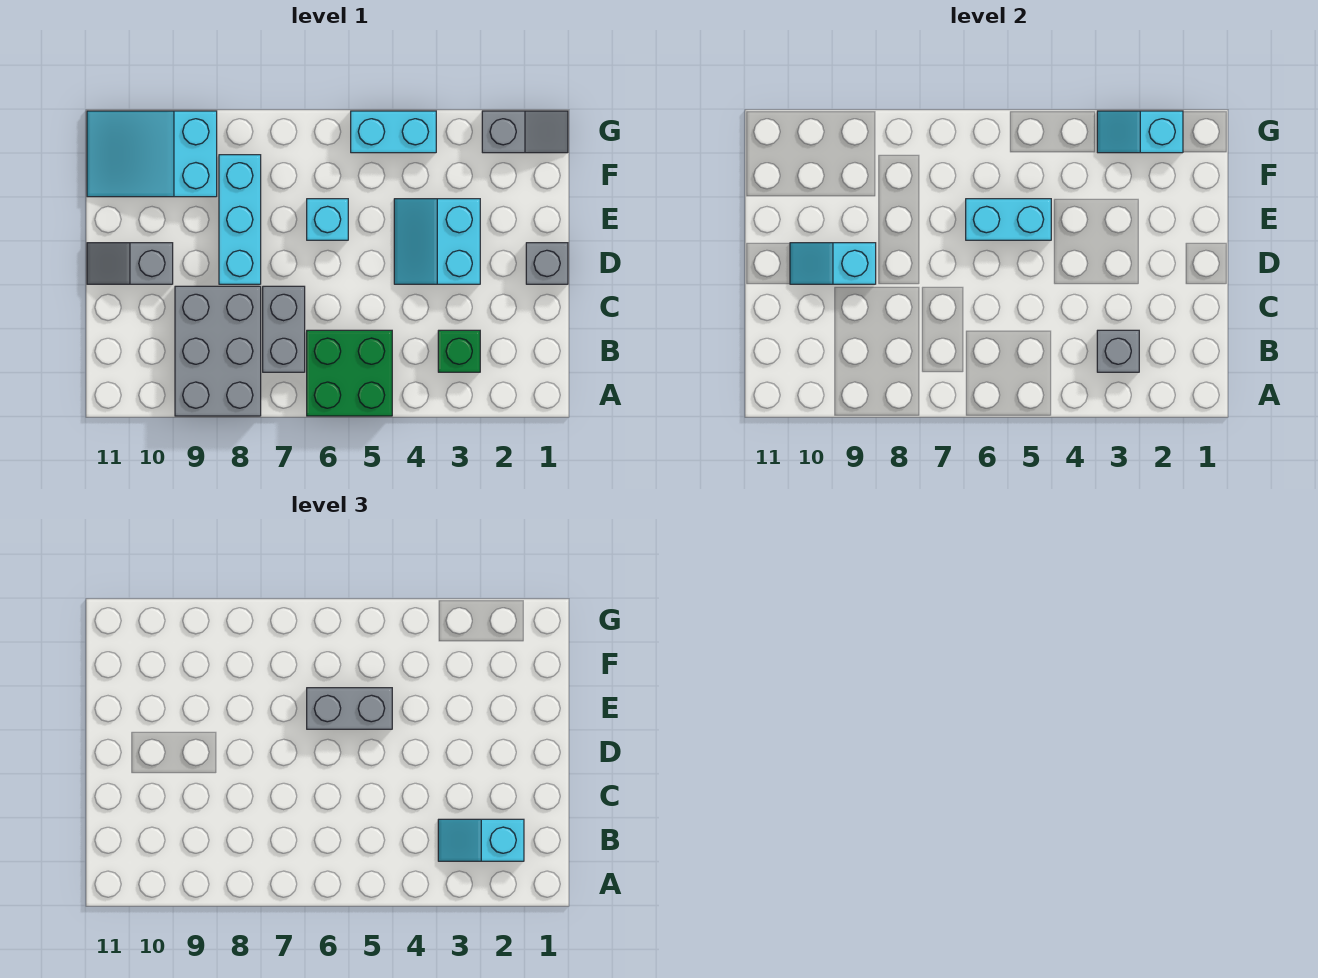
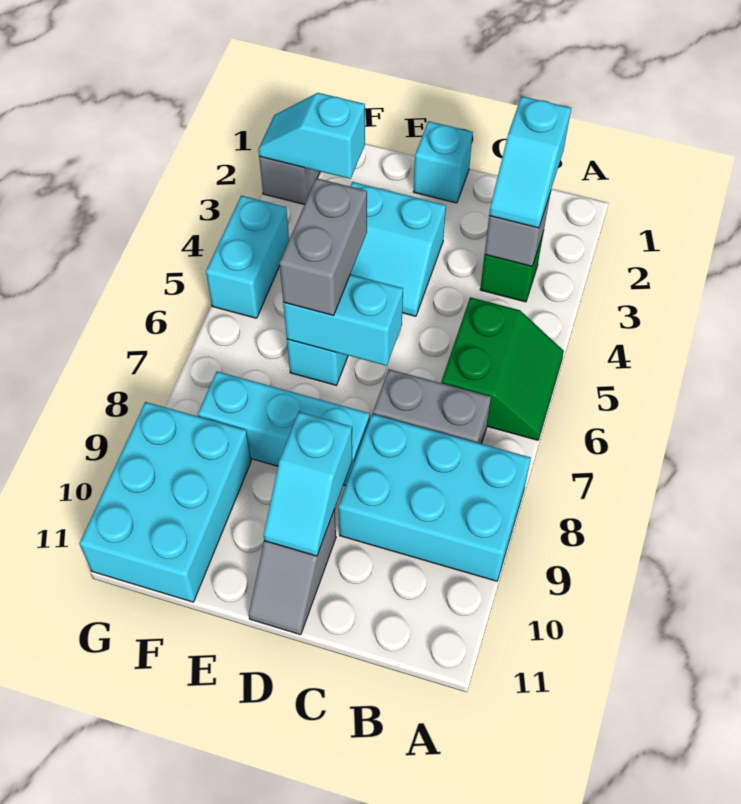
green brick A5:B6 level 1 -> green slope A5:B6 level 1 top B
grey brick A8:C9 level 1 -> cyan brick A8:C9 level 1
grey brick D1 level 1 -> cyan brick D1 level 1
cyan brick E5:E6 level 2 -> cyan brick D6:E6 level 2
cyan slope F9:G11 level 1 top 9 -> cyan brick F9:G11 level 1
cyan slope G2:G3 level 2 top 2 -> cyan slope F2:G2 level 2 top F

